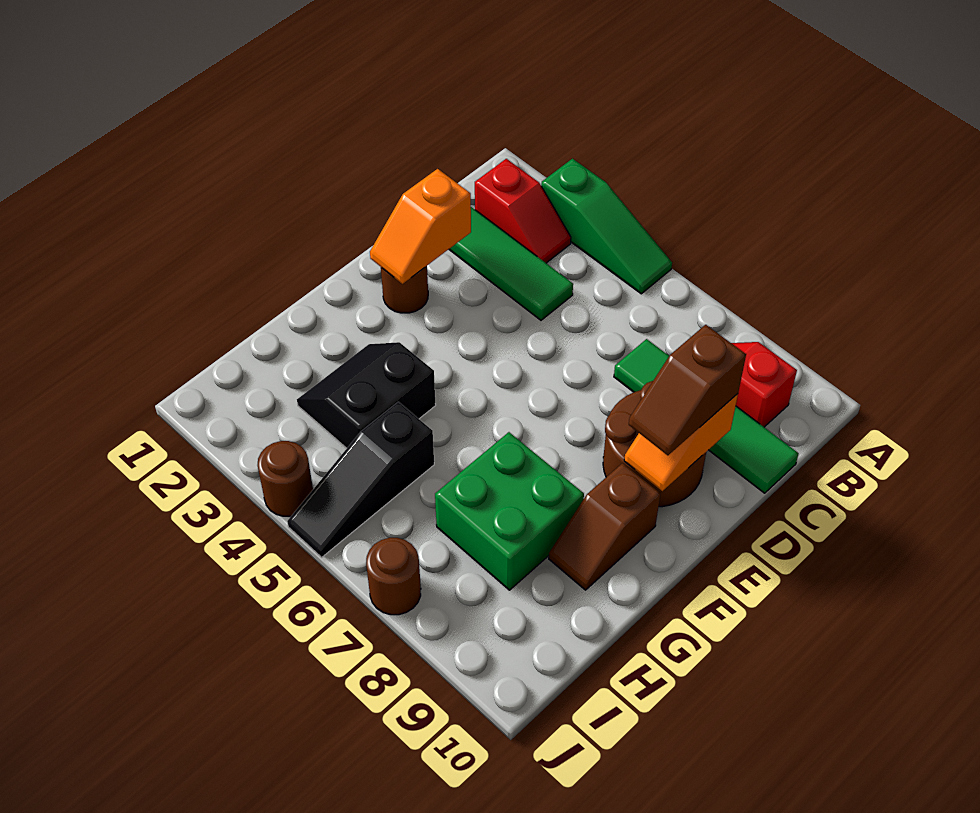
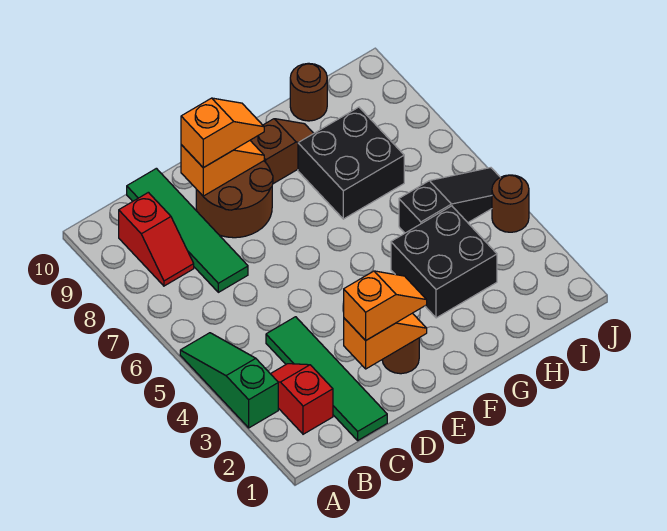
none -> orange slope D2:E2 level 3 top D
brown slope D9:E9 level 3 top D -> orange slope D9:E9 level 3 top D
black slope G3:H4 level 1 top 4 -> black brick G3:H4 level 1
green brick G7:H8 level 1 -> black brick G7:H8 level 1
brown round brick J7 level 1 -> brown round brick H10 level 1

